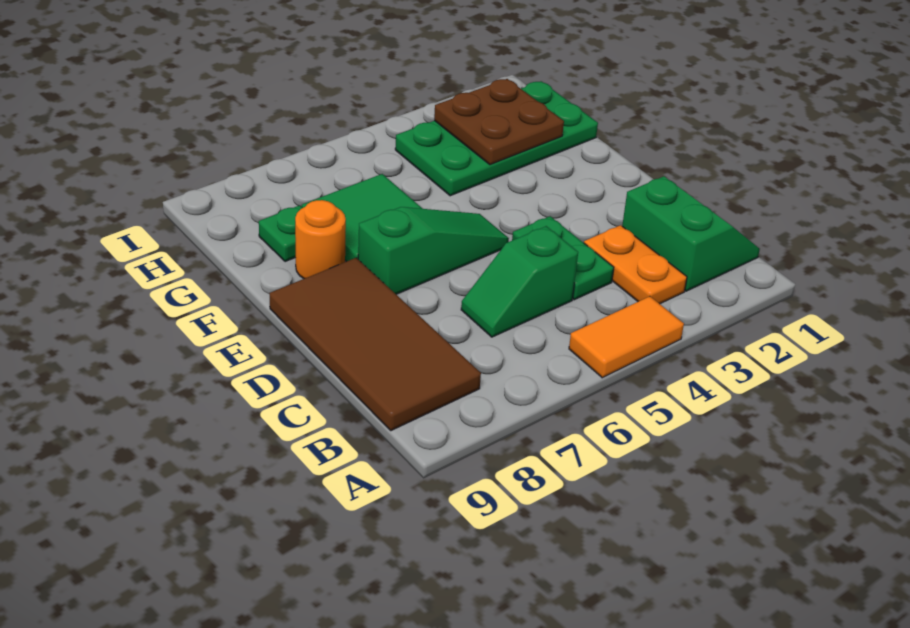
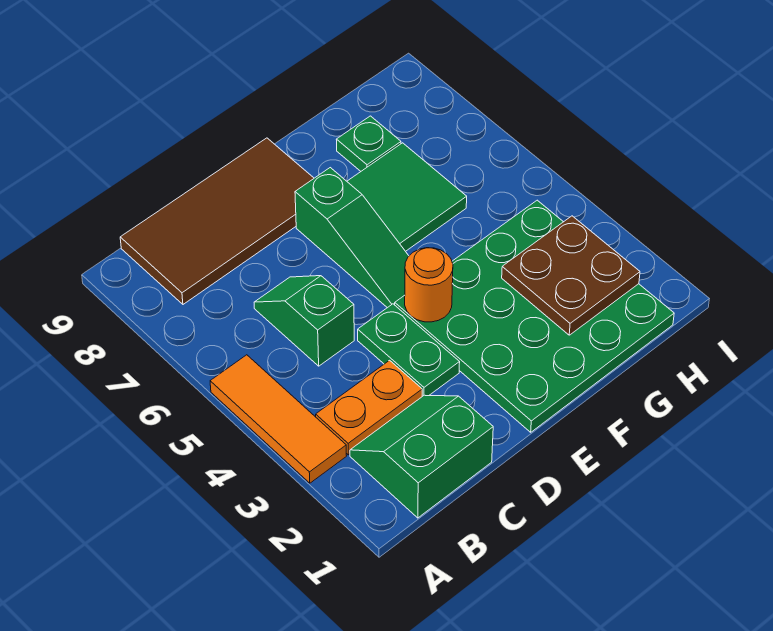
orange tile A4:A5 level 1 -> orange tile A3:A5 level 1
green slope B1:C2 level 1 top 2 -> green slope B1:C2 level 1 top 1
green plate C4:D4 level 1 -> green plate D3:D4 level 1
orange round brick F8 level 1 -> orange round brick E4 level 2
green plate G1:H4 level 1 -> green plate E1:H4 level 1

